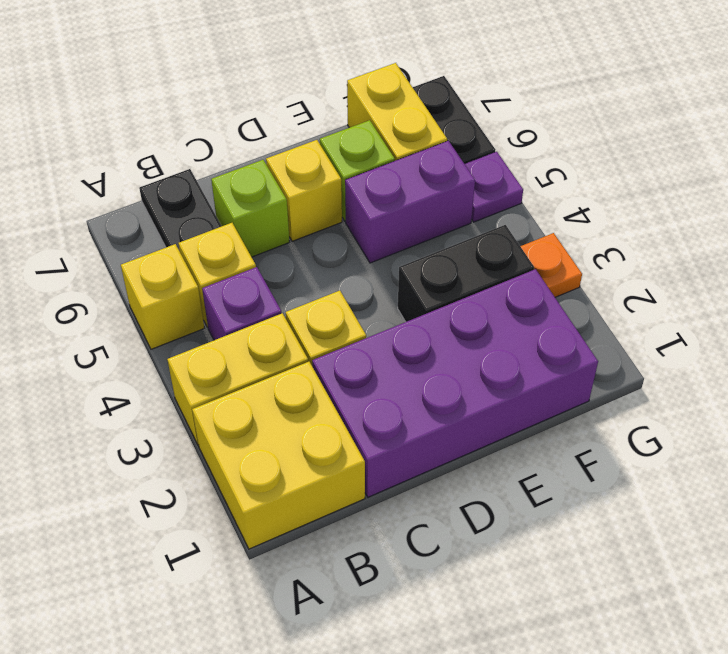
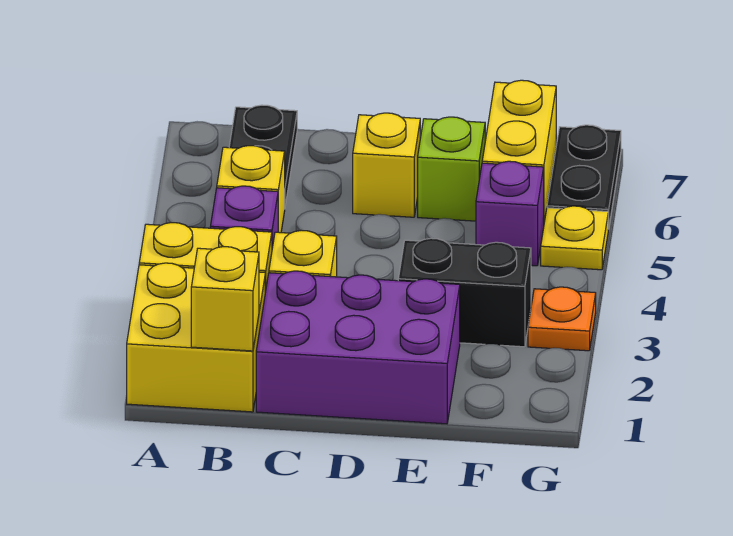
yellow brick A5 level 1 -> yellow brick B1 level 2
purple brick C1:F2 level 1 -> purple brick C1:E2 level 1
lime brick C6 level 1 -> none
purple brick E5:F5 level 1 -> purple brick F5 level 1
purple plate G5 level 1 -> yellow plate G5 level 1

